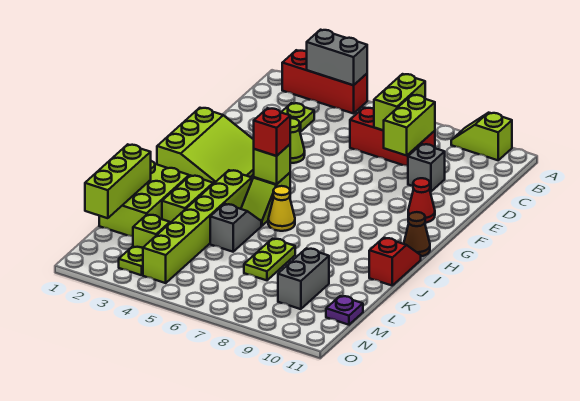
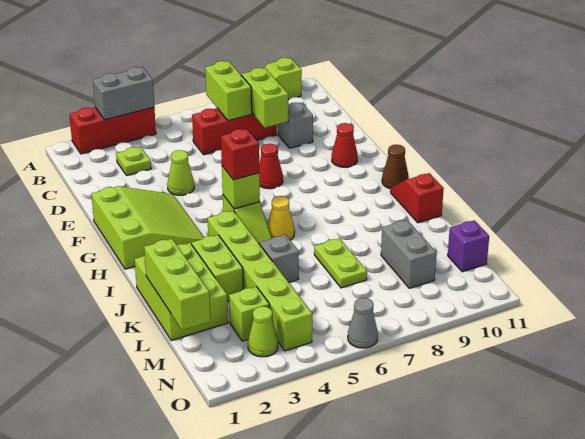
none -> red cone F7 level 1
purple plate M11 level 1 -> purple brick M11 level 1
lime plate N3 level 1 -> lime cone N3 level 1
none -> grey cone O6 level 1

